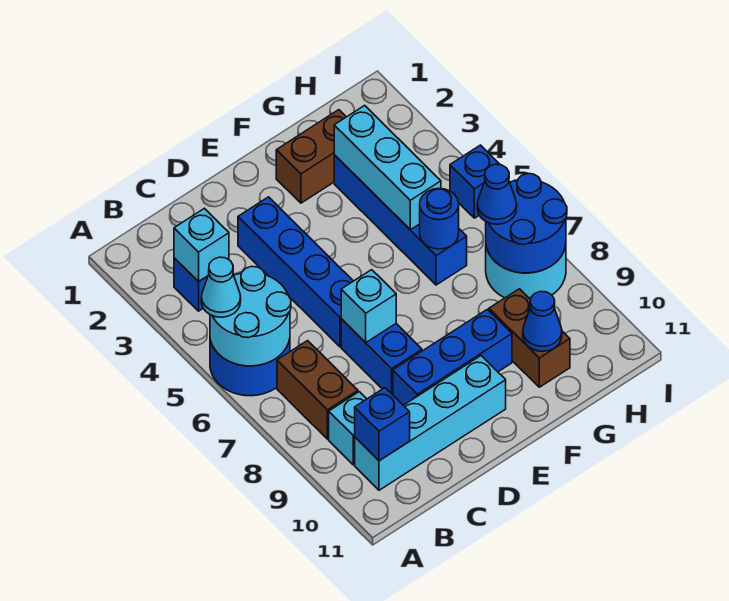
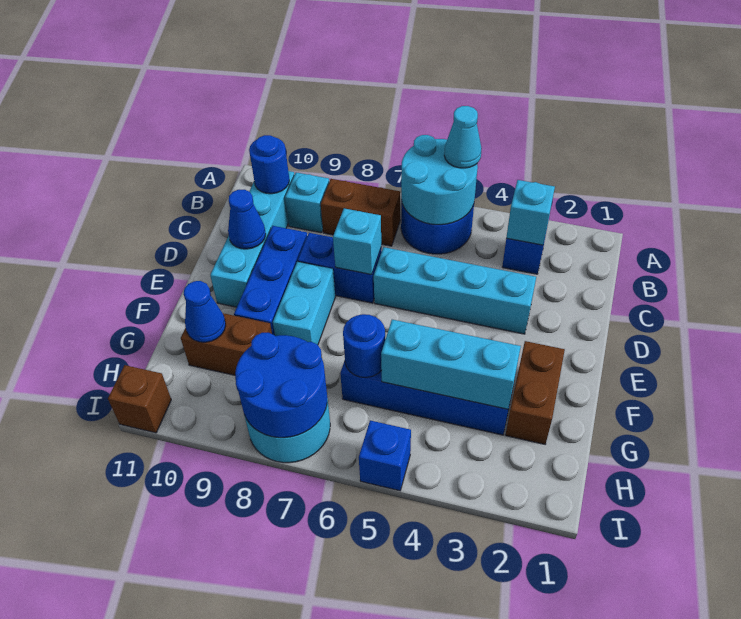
blue brick B10 level 2 -> blue round brick B10 level 2
blue brick D3:D6 level 1 -> cyan brick D3:D6 level 1
none -> cyan brick E8:F8 level 1
blue cone H7 level 3 -> blue cone D10 level 2
none -> brown brick I11 level 1

